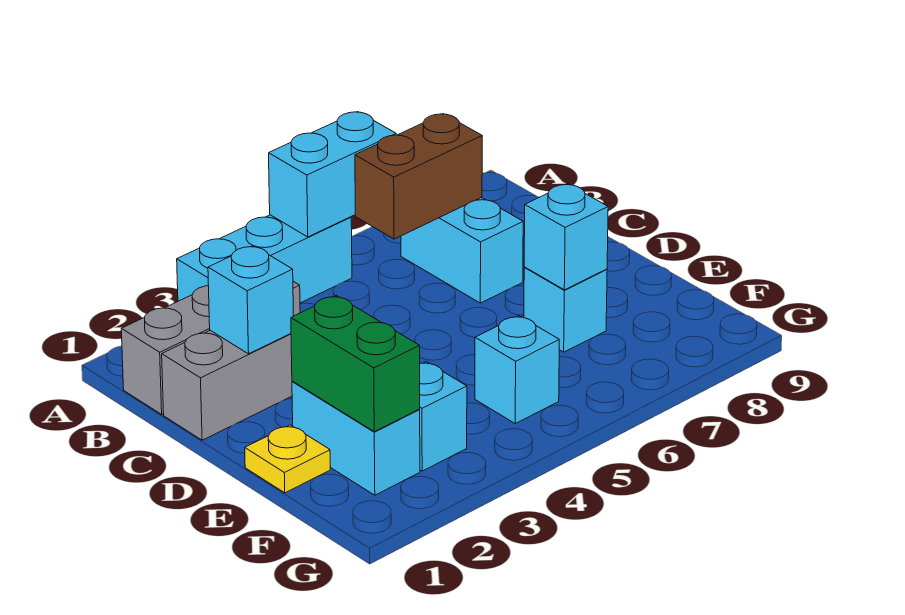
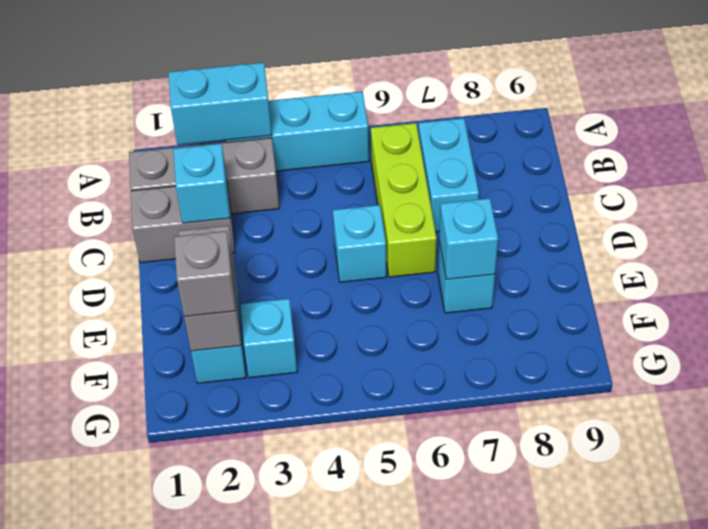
cyan brick A5:A6 level 2 -> cyan brick A2:A3 level 2
none -> lime brick B6:D6 level 1
brown brick B6:B7 level 2 -> none
yellow plate E1 level 1 -> none
green brick E2:F2 level 2 -> grey brick E2:F2 level 2
none -> grey brick F2 level 3
cyan brick F5 level 1 -> cyan brick D5 level 1

